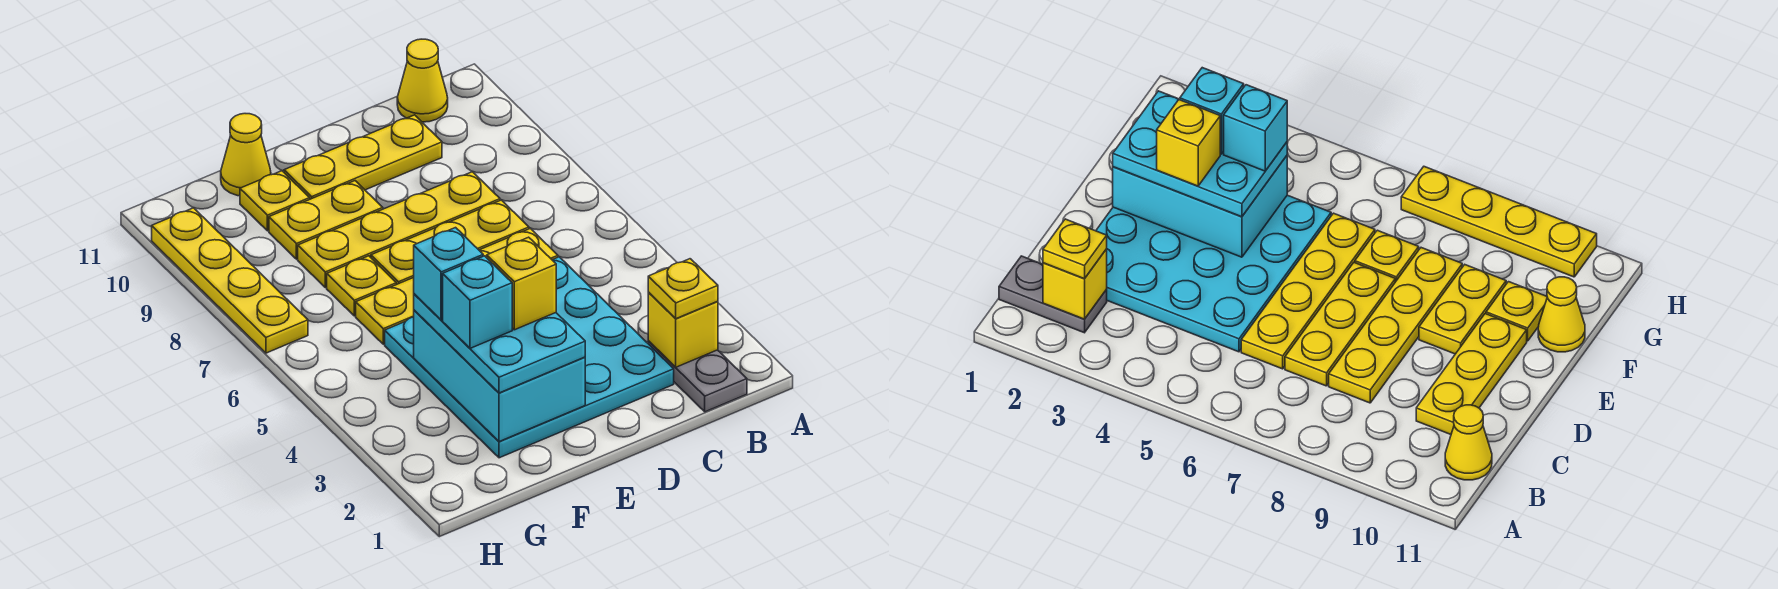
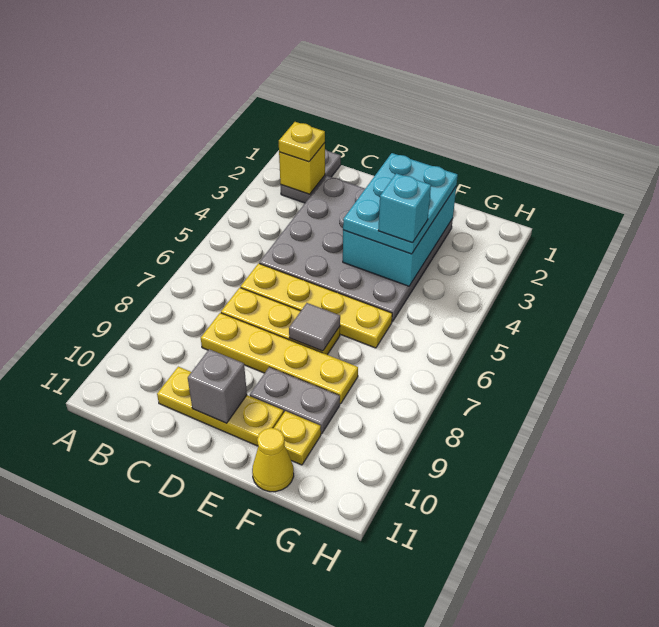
yellow cone B11 level 1 -> none
cyan plate C2:F5 level 1 -> grey plate C2:F5 level 1
none -> grey brick D10 level 2
yellow brick E3 level 4 -> none
none -> grey tile E7 level 2
yellow plate E9:F9 level 1 -> grey plate E9:F9 level 1
cyan brick F3 level 4 -> none
yellow plate F7 level 1 -> none
yellow plate H7:H10 level 1 -> none

